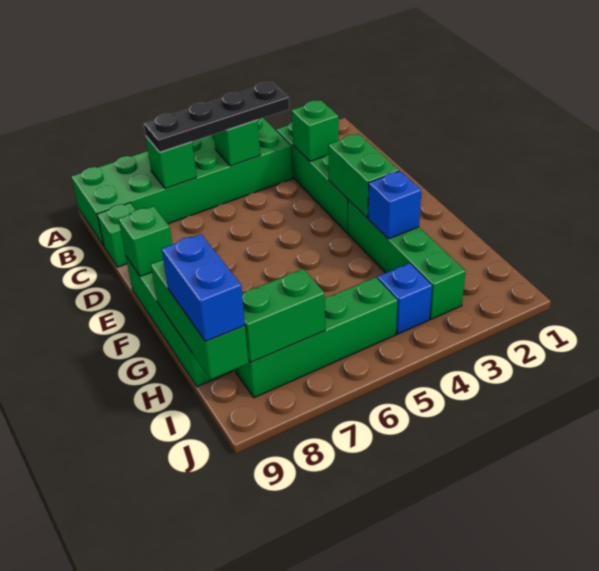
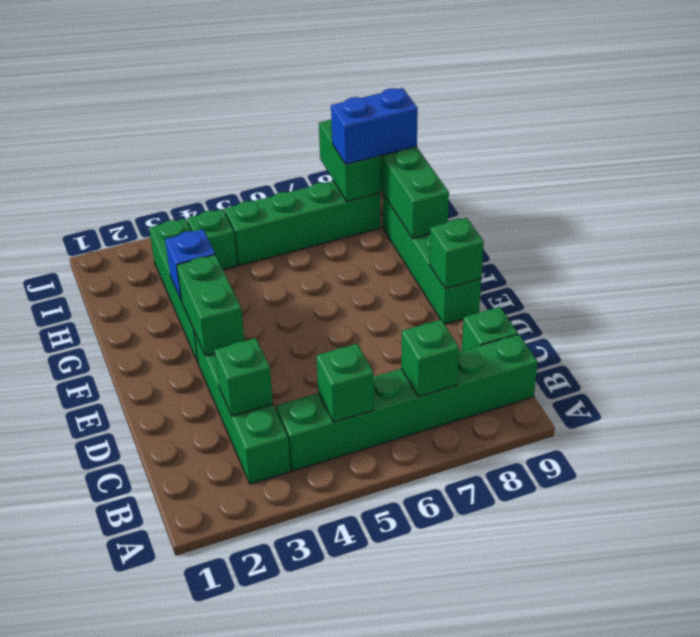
green brick A4:B9 level 1 -> green brick B4:B9 level 1
black plate B4:B7 level 3 -> none
blue brick H9:I9 level 3 -> blue brick I8:I9 level 3
blue brick I4 level 1 -> green brick I4 level 1
green brick I7:I8 level 2 -> green brick I8:J8 level 2

